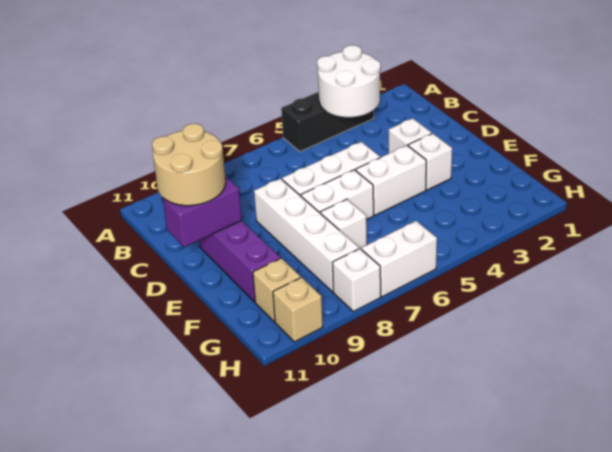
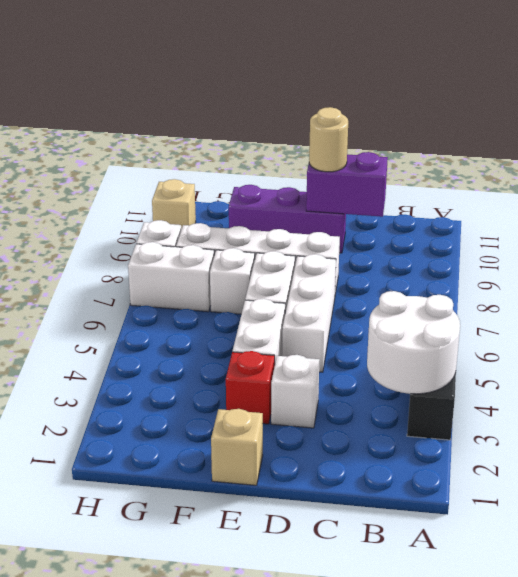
tan round brick C10:D11 level 3 -> tan round brick D10 level 3
purple brick D10:D11 level 2 -> purple brick C10:D10 level 2
white brick E3 level 1 -> red brick E3 level 1
tan brick G10 level 1 -> tan brick E1 level 1
white brick H6:H7 level 1 -> white brick G7:H7 level 1

